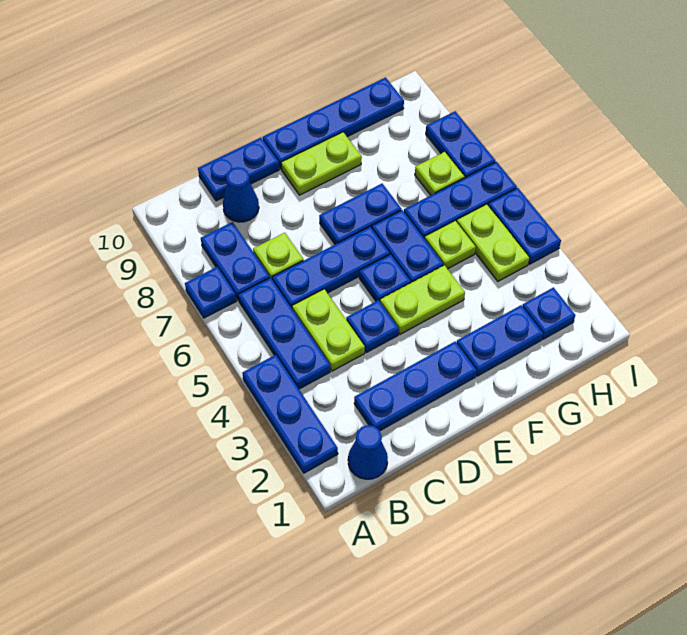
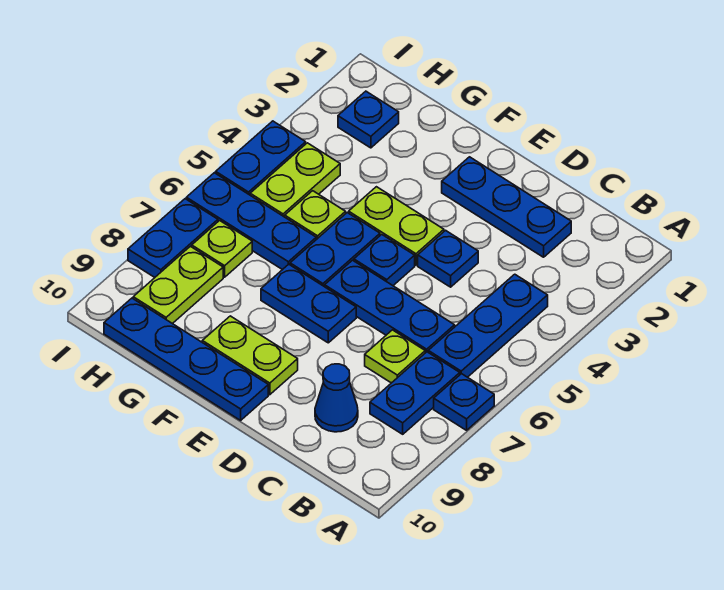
blue plate A2:A4 level 1 -> none
blue cone B1 level 1 -> none
lime plate C4:C5 level 1 -> lime plate H8:H9 level 1
blue plate C10:D10 level 1 -> none
blue plate F2:G2 level 1 -> none

